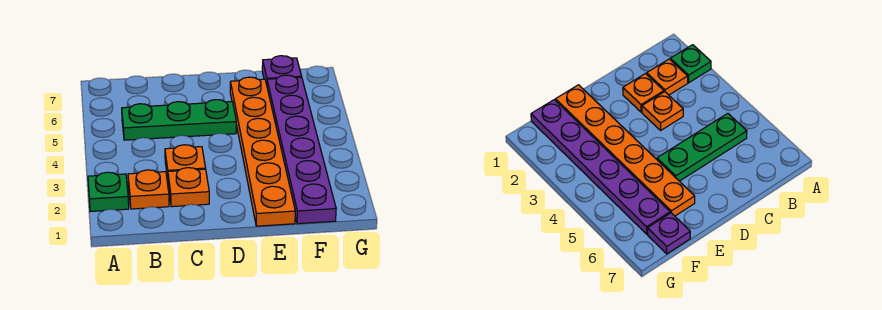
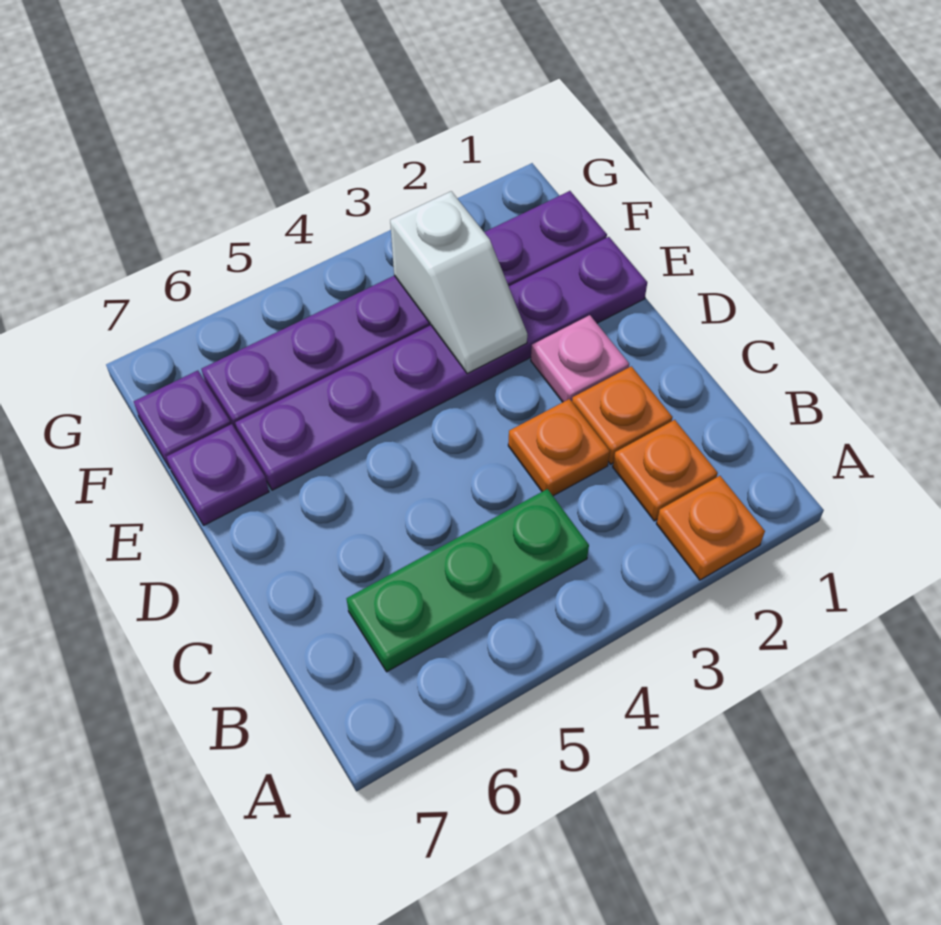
green plate A2 level 1 -> orange plate A2 level 1
green plate B5:D5 level 1 -> green plate B4:B6 level 1
none -> pink plate D2 level 1
orange plate E1:E6 level 1 -> purple plate E1:E6 level 1
none -> white slope E3:F3 level 2 top F
none -> purple plate E7 level 1

